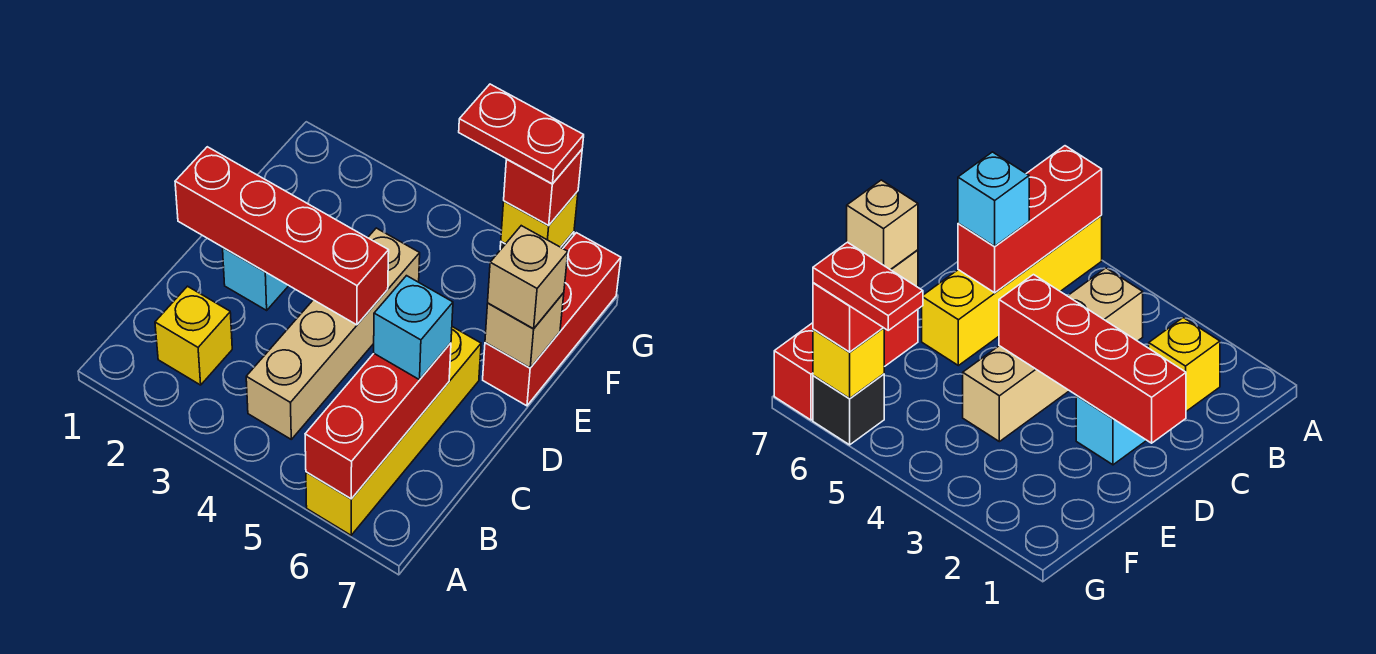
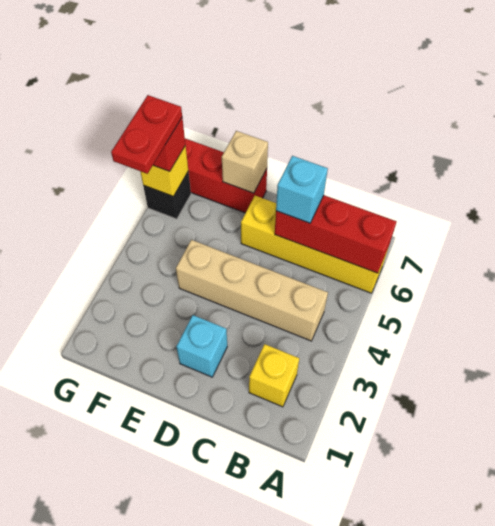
red brick D1:D4 level 2 -> none
tan brick E7 level 3 -> none

